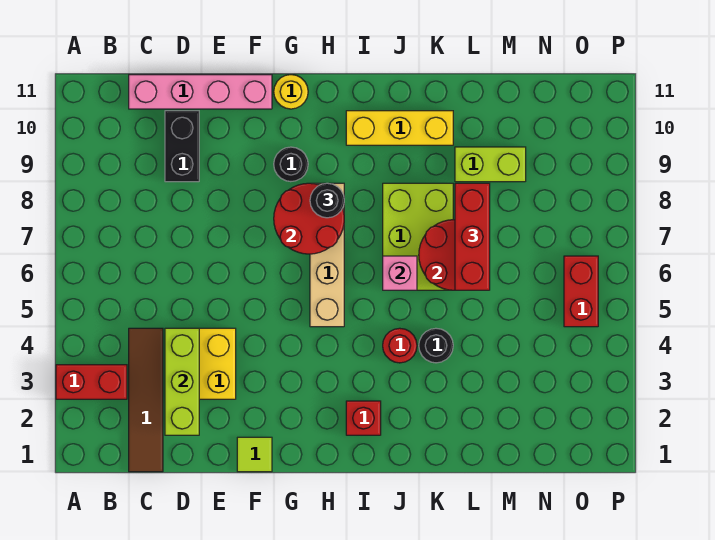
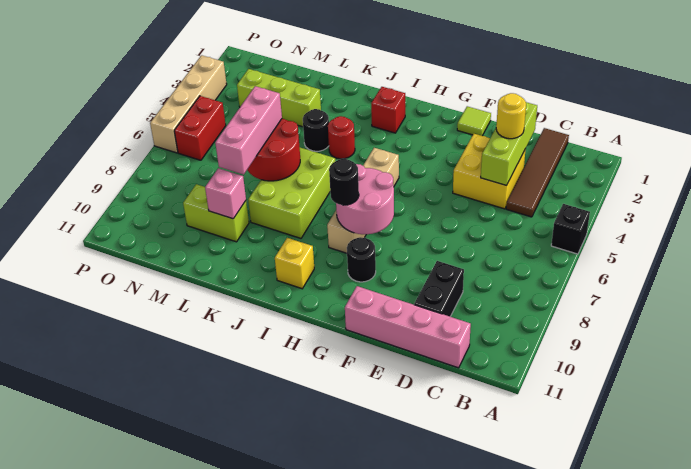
red brick A3:B3 level 1 -> none
none -> black brick A5 level 1
red round brick G7:H8 level 2 -> pink round brick G7:H8 level 2
yellow round brick G11 level 1 -> yellow round brick D3 level 3
yellow brick I10:K10 level 1 -> yellow brick I10 level 1
pink brick J6 level 2 -> pink brick L9 level 2
none -> lime brick L3:N3 level 1
red brick L6:L8 level 3 -> pink brick L6:L8 level 3
none -> tan brick P3:P6 level 1

